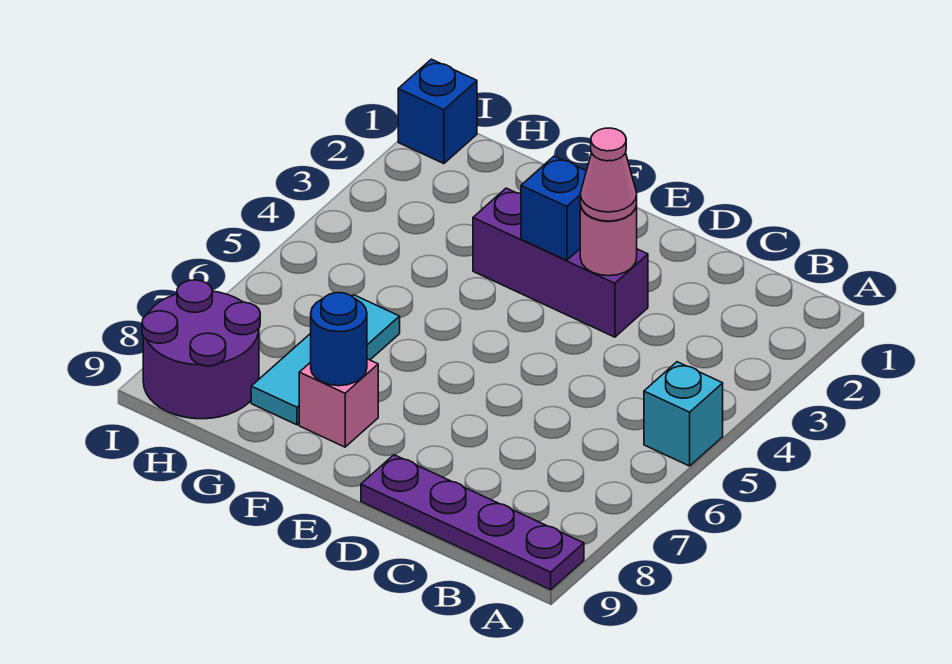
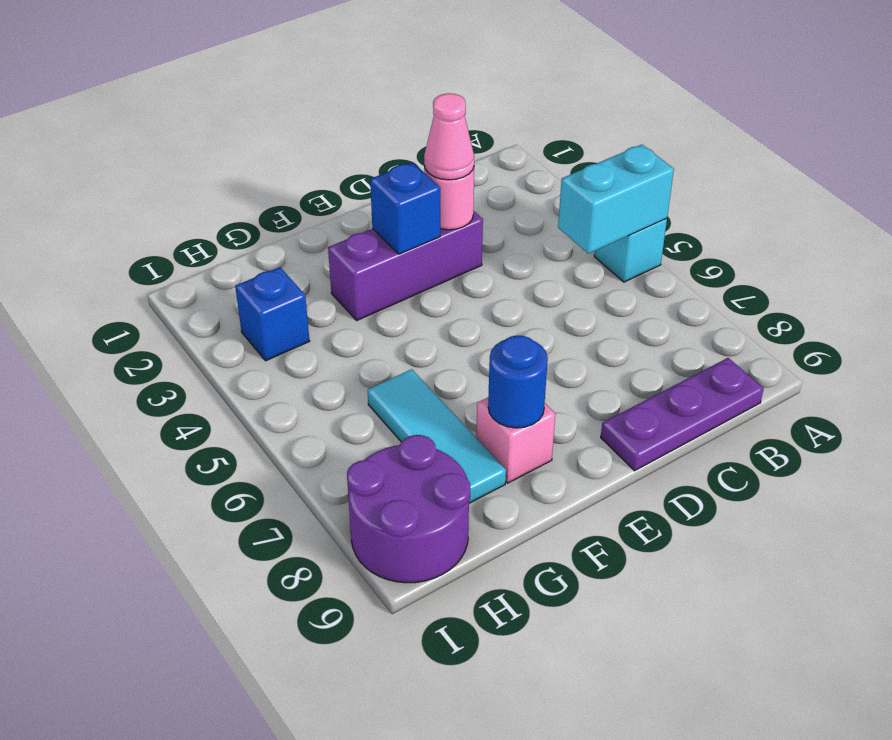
none -> cyan brick A5:B5 level 2
purple plate A9:D9 level 1 -> purple plate B9:D9 level 1
blue brick I1 level 1 -> blue brick H3 level 1

